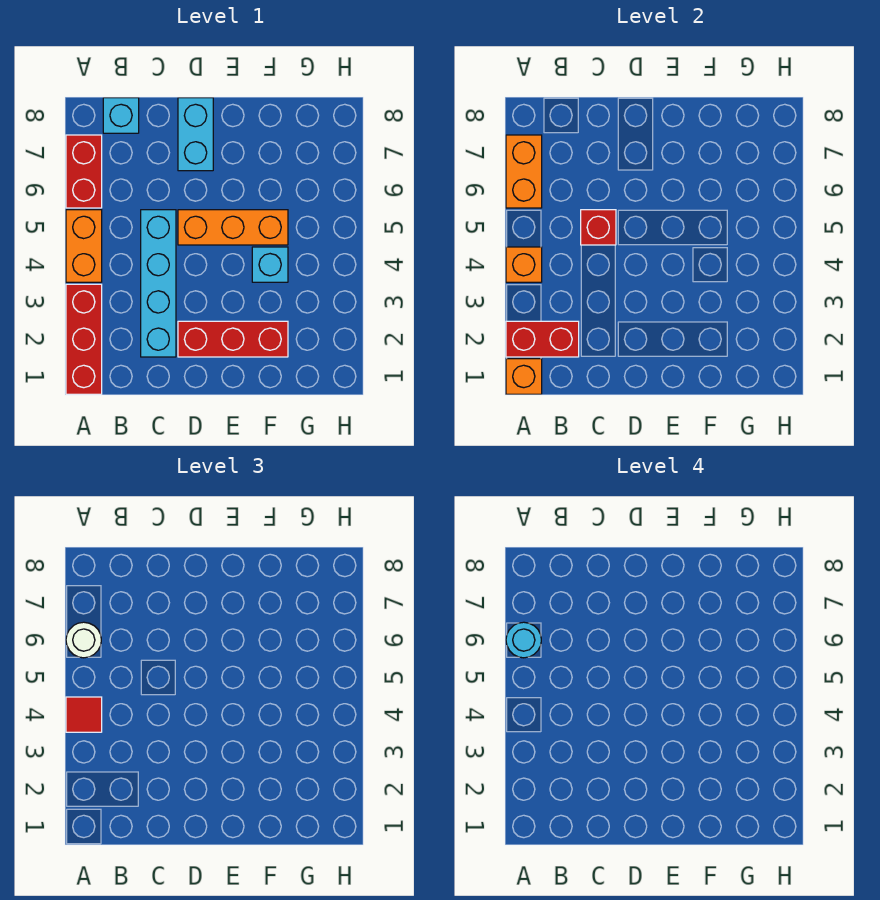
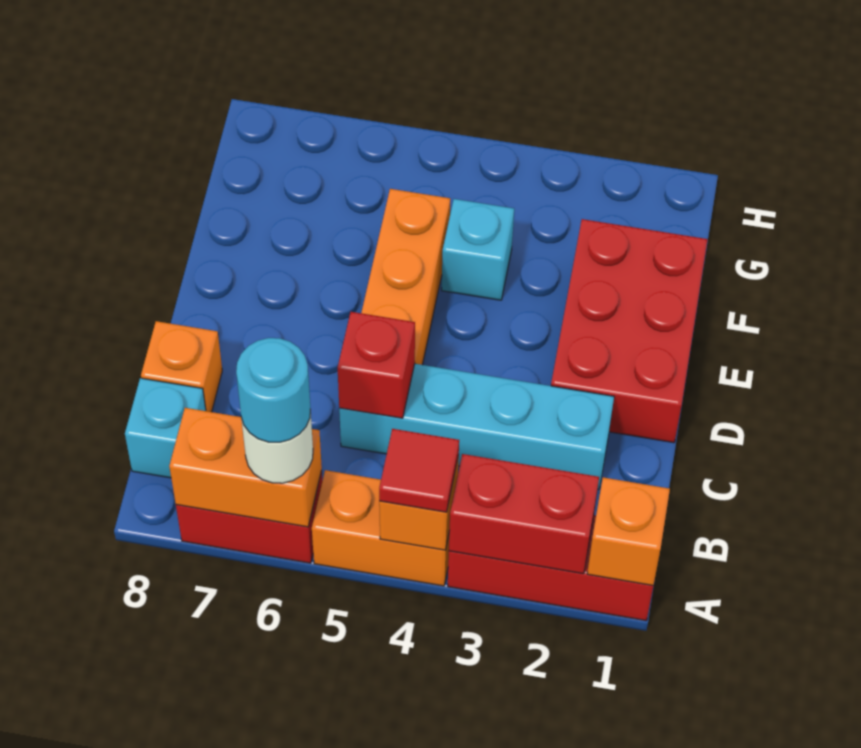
red brick A2:B2 level 2 -> red brick A2:A3 level 2
none -> orange brick C8 level 1
red brick D2:F2 level 1 -> red brick D1:F2 level 1
cyan brick D7:D8 level 1 -> none

